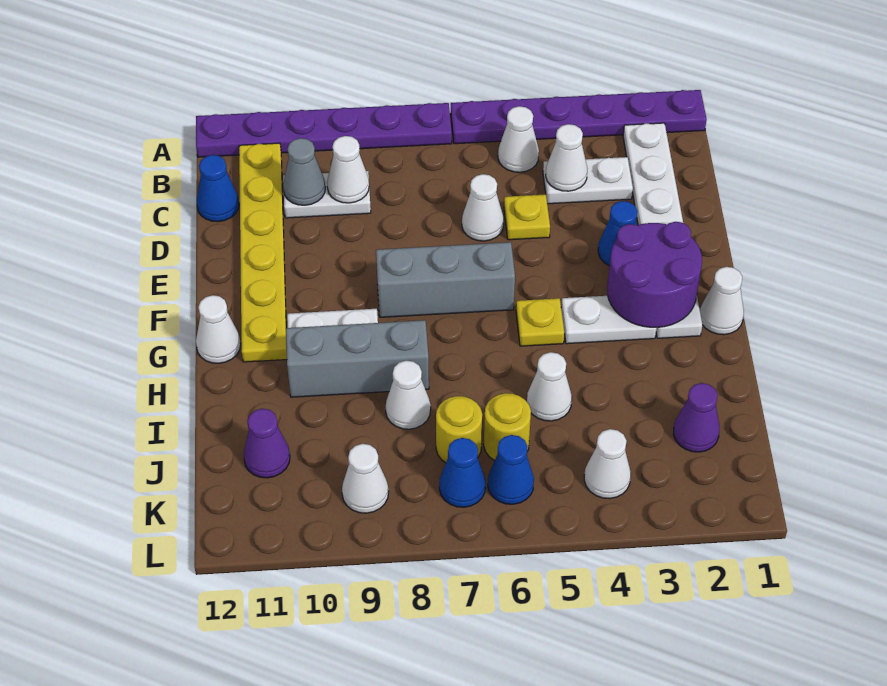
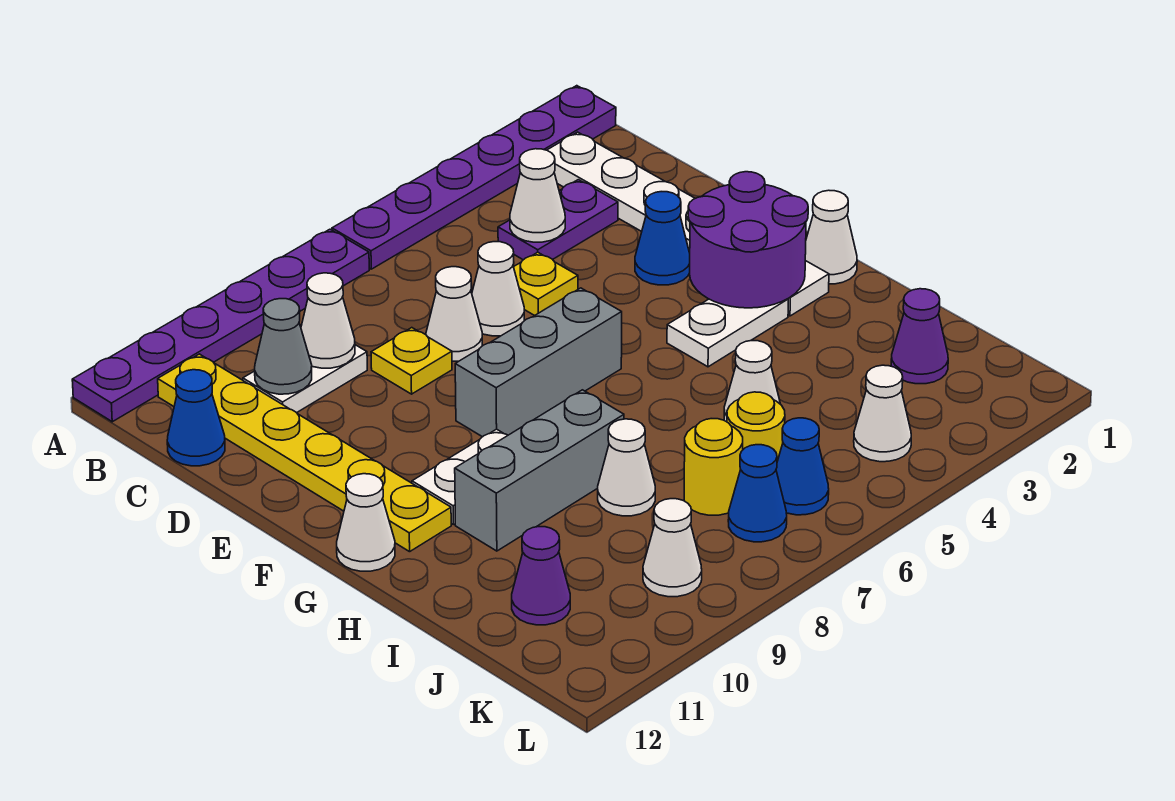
white cone B5 level 1 -> white cone D7 level 1
white plate C3:C4 level 1 -> purple plate C3:C4 level 1
yellow plate G5 level 1 -> yellow plate D8 level 1

